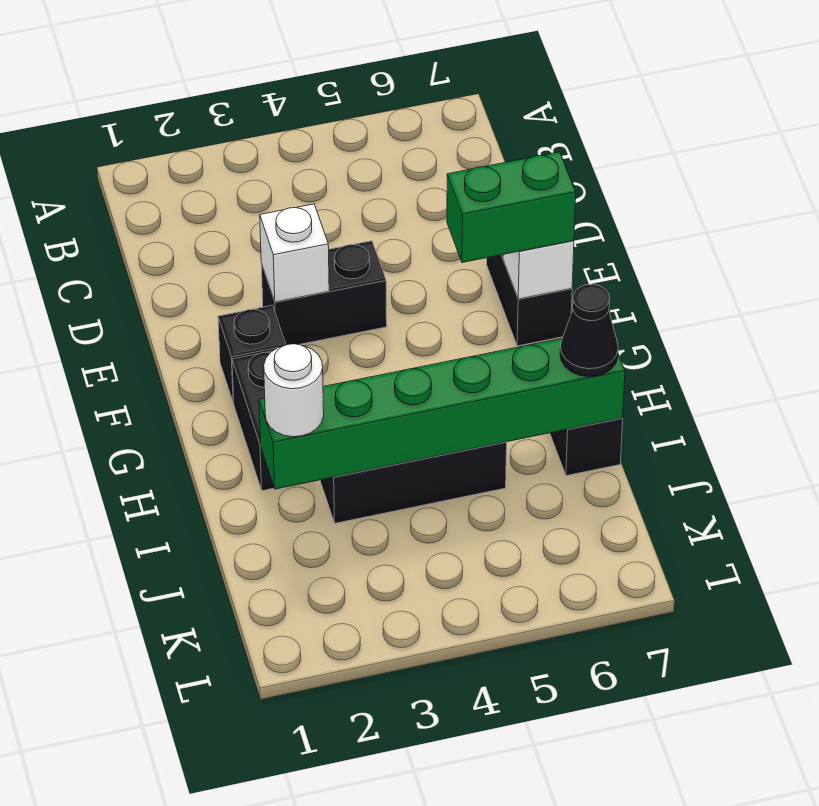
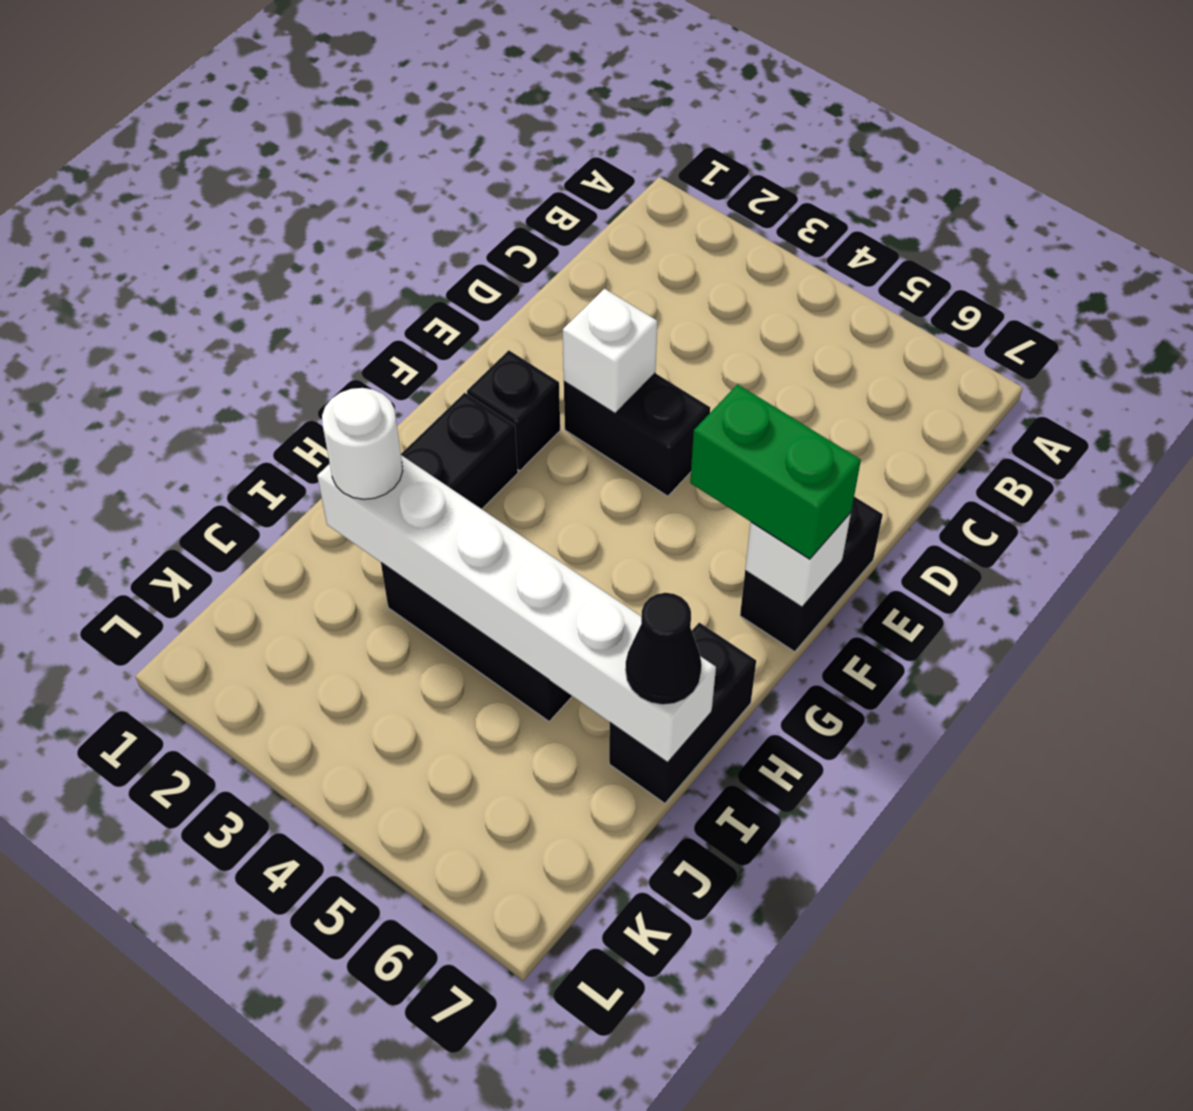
green brick I2:I7 level 2 -> white brick I2:I7 level 2

